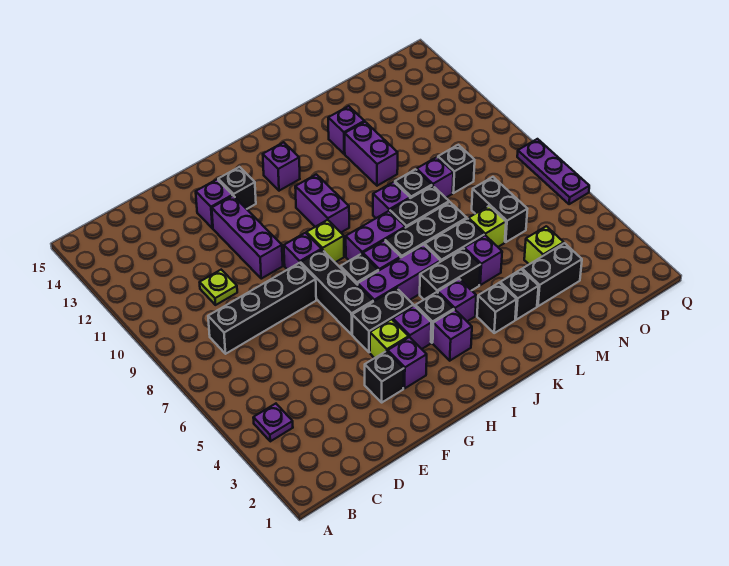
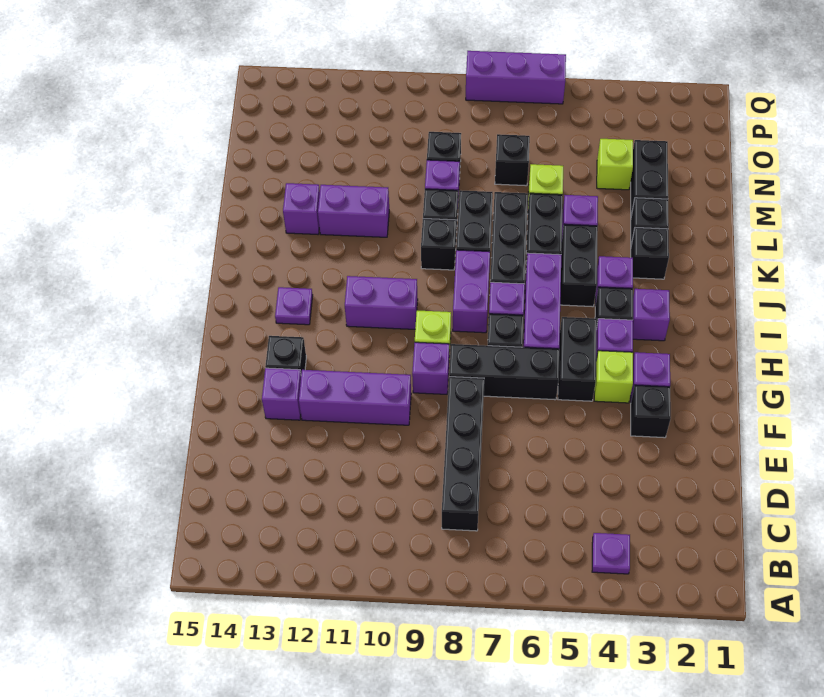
lime plate D10 level 1 -> none
purple brick I13 level 1 -> purple plate I13 level 1
purple brick K9 level 1 -> black brick K9 level 1
black brick N6:N7 level 1 -> black brick N7 level 1
purple plate Q6:Q8 level 1 -> purple brick Q6:Q8 level 1

